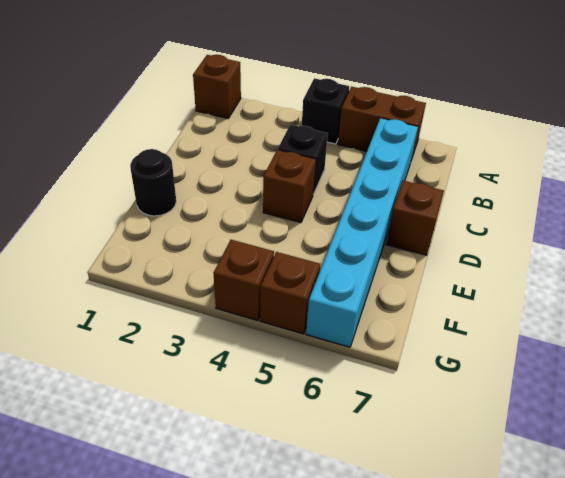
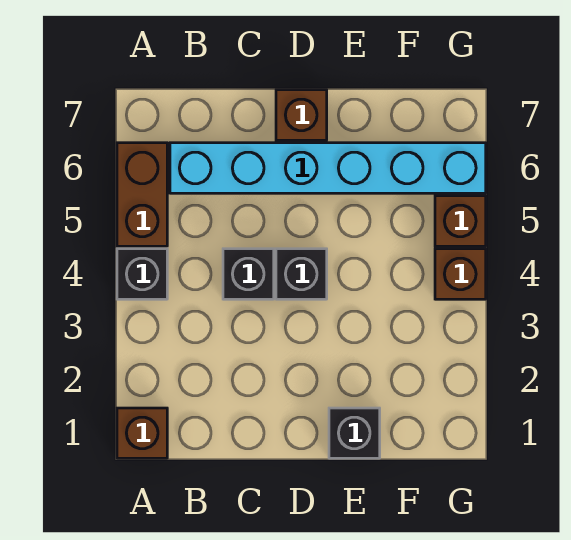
brown brick D4 level 1 -> black brick D4 level 1
black round brick E1 level 1 -> black brick E1 level 1

